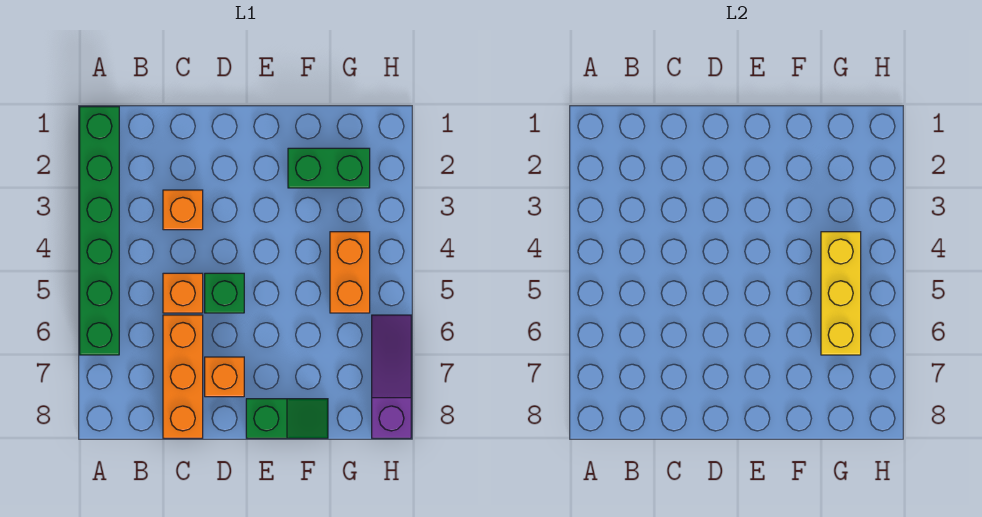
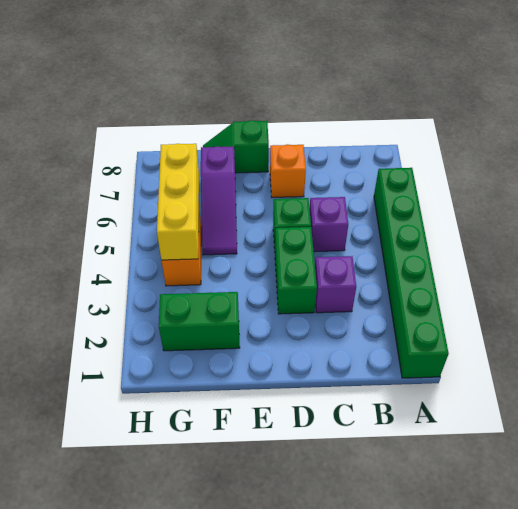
orange brick C3 level 1 -> purple brick C3 level 1
orange brick C5 level 1 -> purple brick C5 level 1
orange brick C6:C8 level 1 -> none
none -> green brick D3:D4 level 1
purple slope H6:H8 level 1 top 8 -> purple slope F5:F7 level 1 top 7

